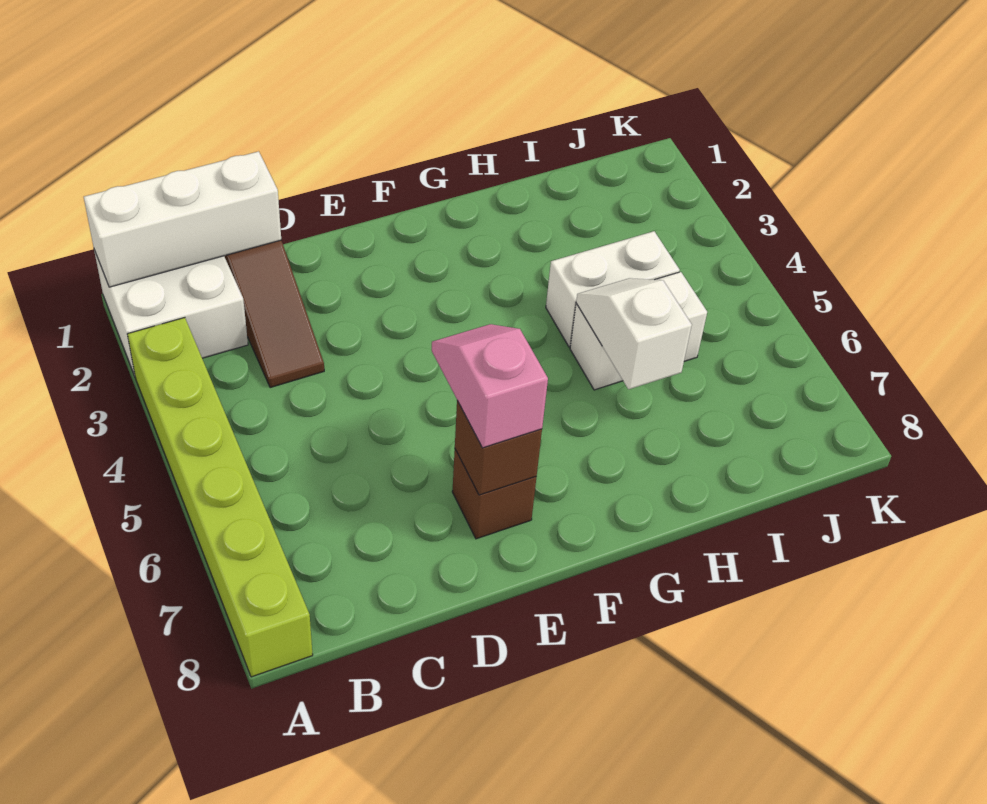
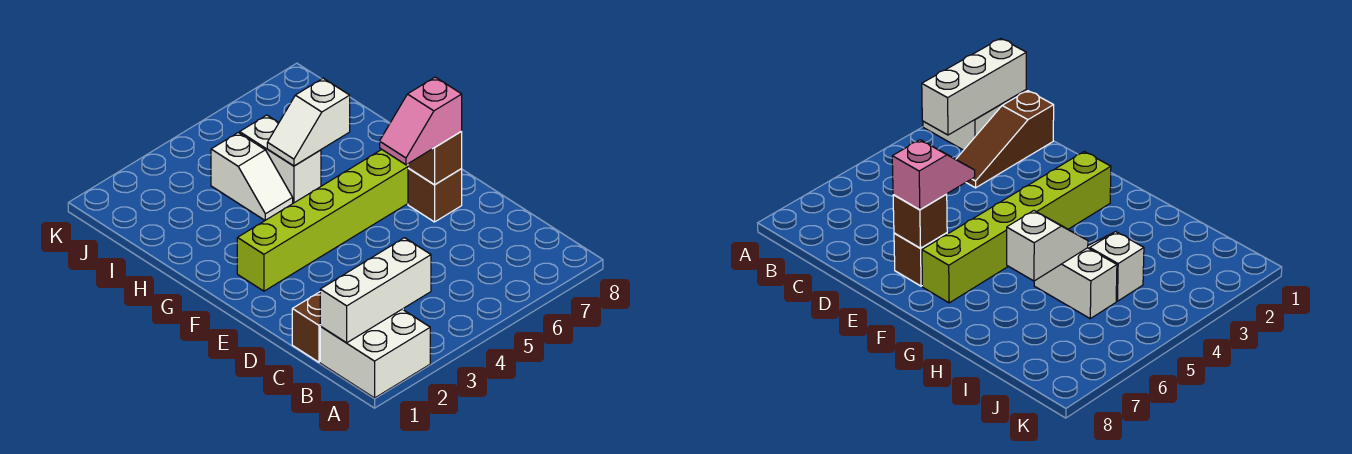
white brick A1:C1 level 2 -> white brick B1:B3 level 2
lime brick A3:A8 level 1 -> lime brick F2:F7 level 1
white brick H4:I4 level 1 -> white slope H4:I4 level 1 top I

